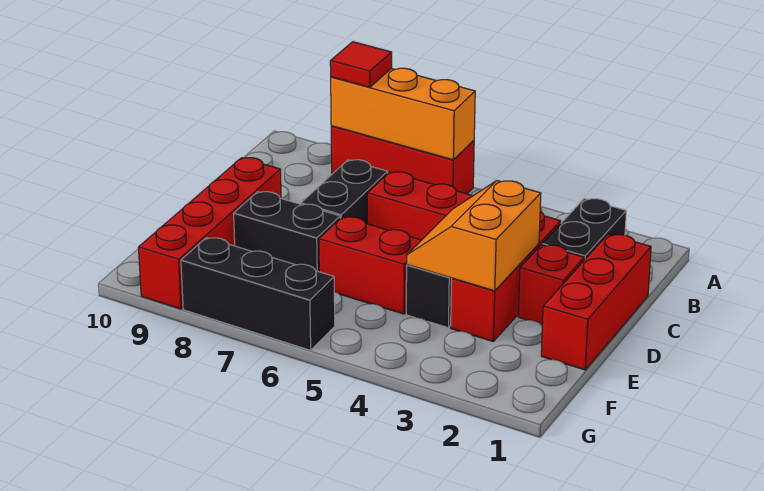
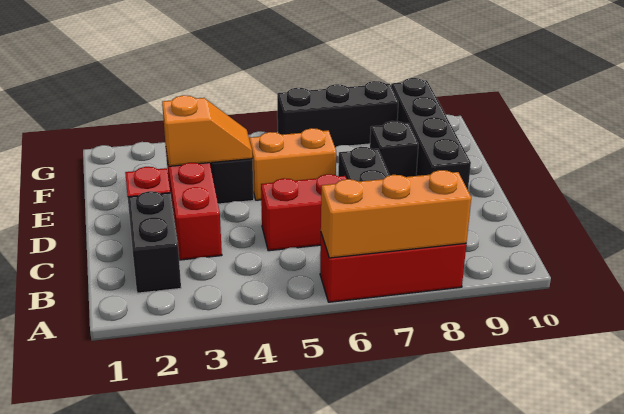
red tile A8 level 3 -> none
red brick C1:E1 level 1 -> none
orange slope D3:E4 level 2 top 3 -> orange slope E3:E4 level 2 top 3
red brick D9:G9 level 1 -> black brick D9:G9 level 1
red brick E5:E6 level 1 -> orange brick E5:E6 level 1
black brick E7:E8 level 1 -> black brick E8 level 1

